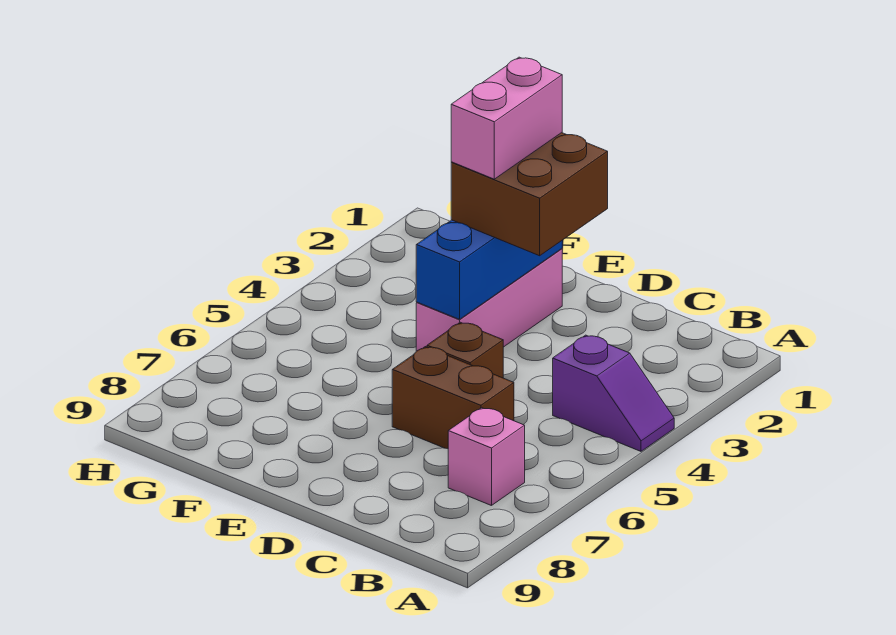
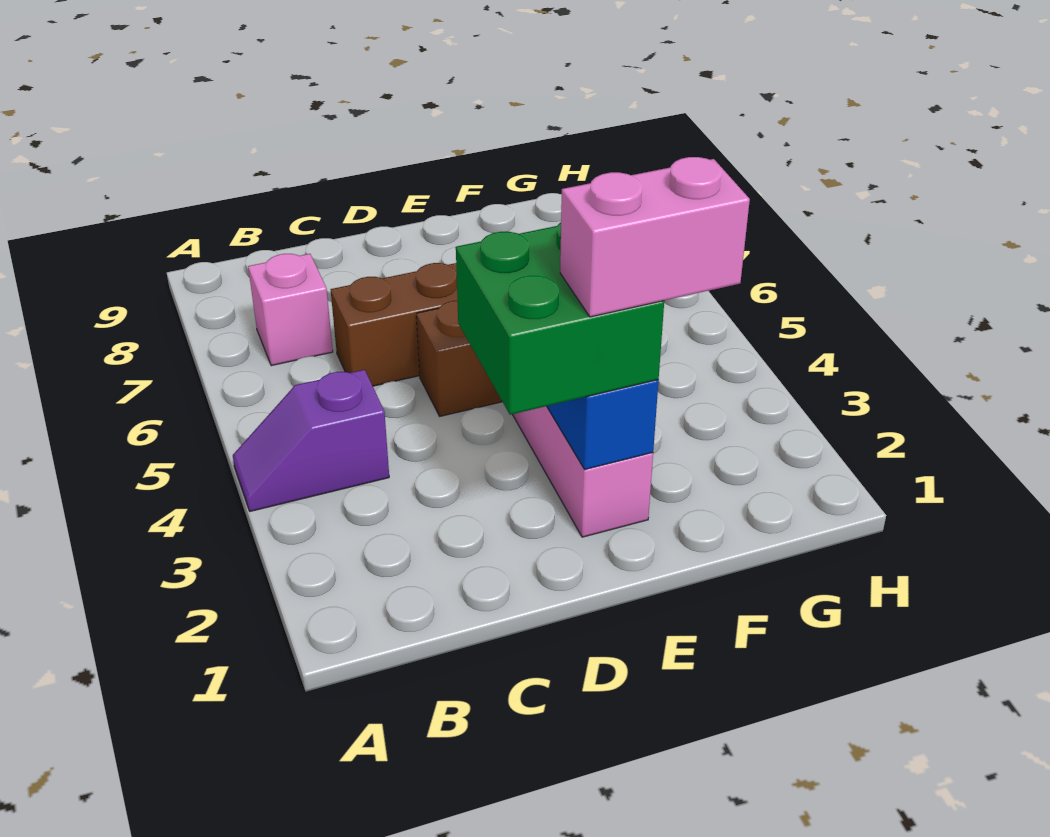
brown brick D2:E3 level 3 -> green brick D2:E3 level 3
pink brick E2:E3 level 4 -> pink brick E2:F2 level 4

